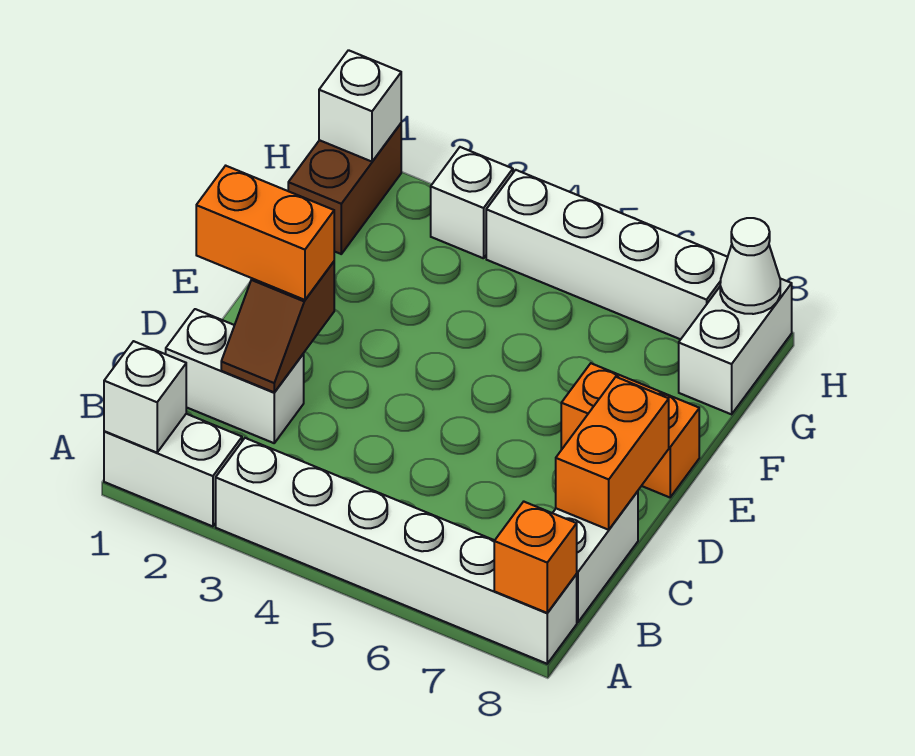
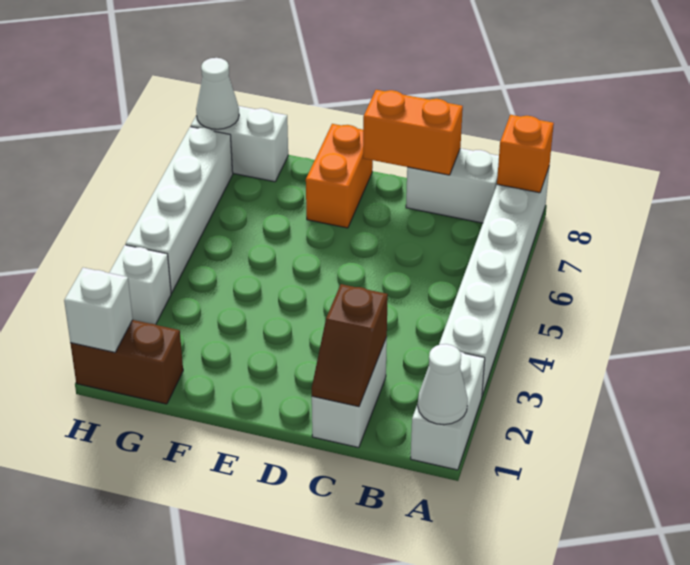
white brick A1 level 2 -> white cone A1 level 2
brown slope C2:D2 level 2 top D -> brown slope C1:C2 level 2 top 2
orange brick D1:D2 level 3 -> none

